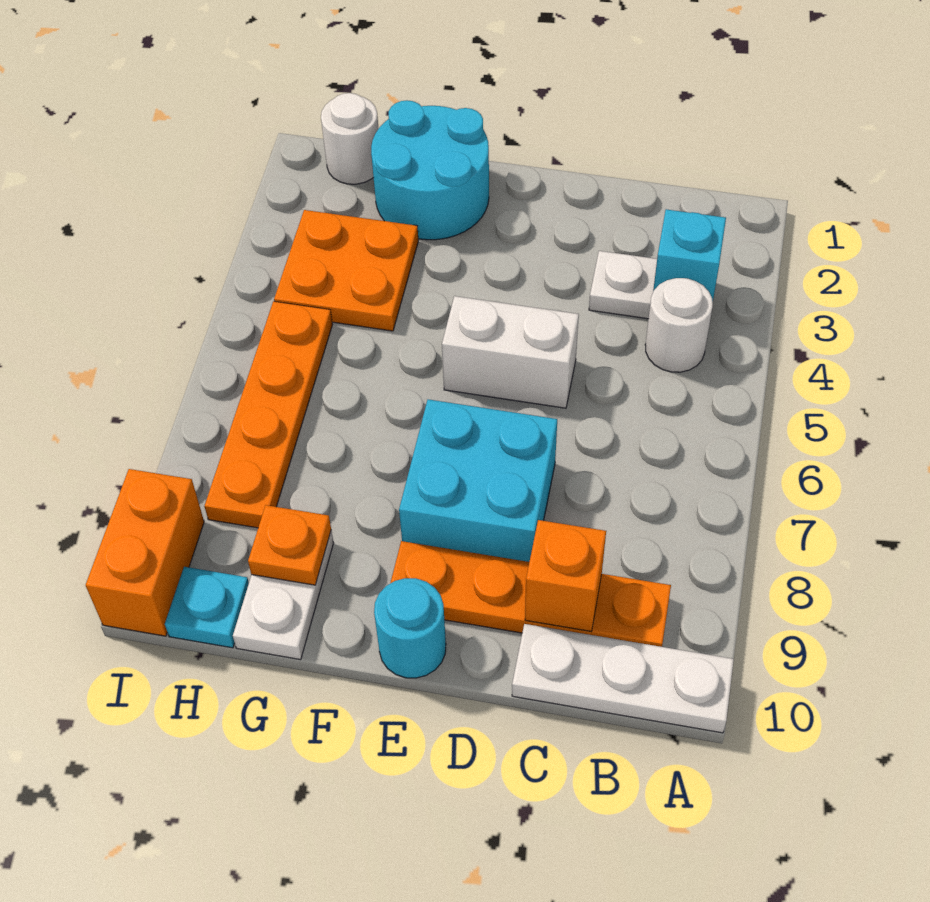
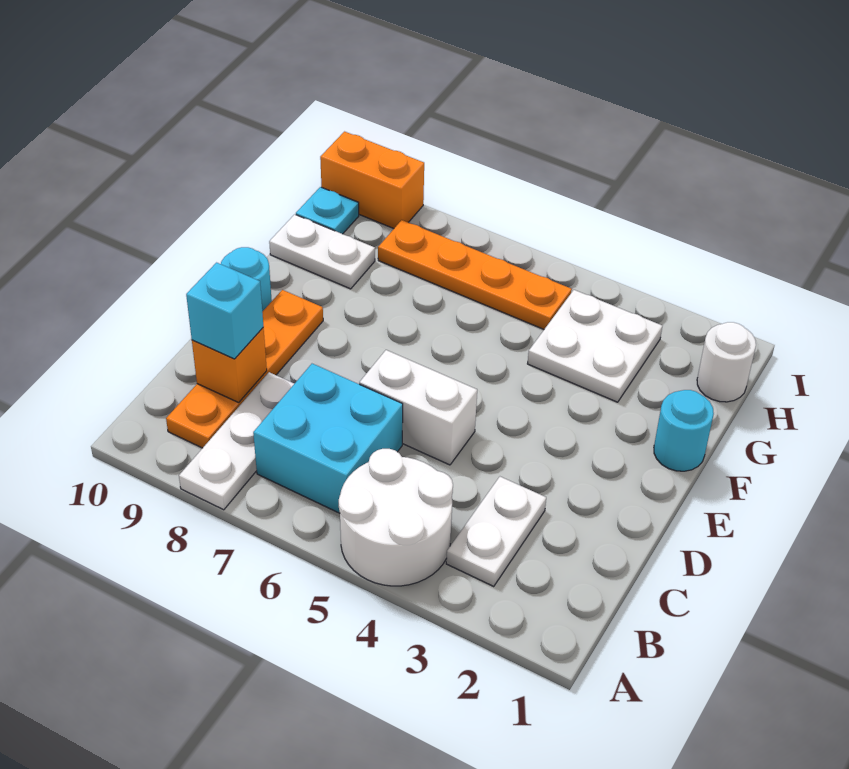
white plate A10:C10 level 1 -> white plate A8:C8 level 1
cyan brick B3 level 2 -> cyan brick C9 level 3
white round brick B4 level 1 -> white round brick A4:B5 level 1
white brick D5:E5 level 1 -> white brick D5:D6 level 1
cyan brick D7:E8 level 1 -> cyan brick B6:C7 level 1
cyan round brick F1:G2 level 1 -> cyan round brick F1 level 1
orange plate G3:H4 level 1 -> white plate G3:H4 level 1
orange plate G9 level 2 -> none

